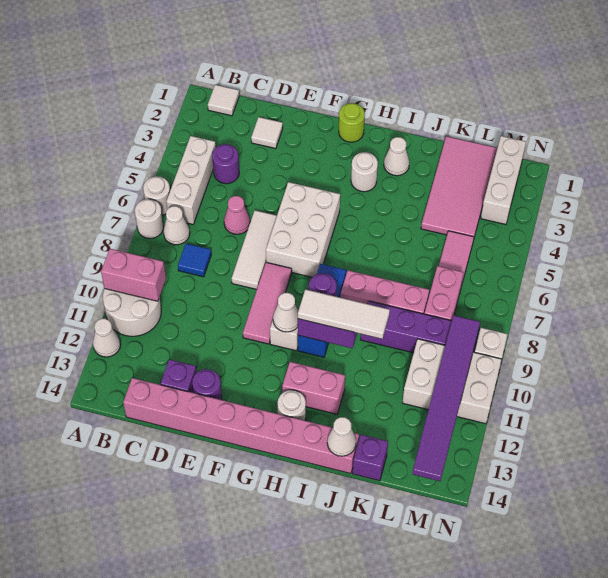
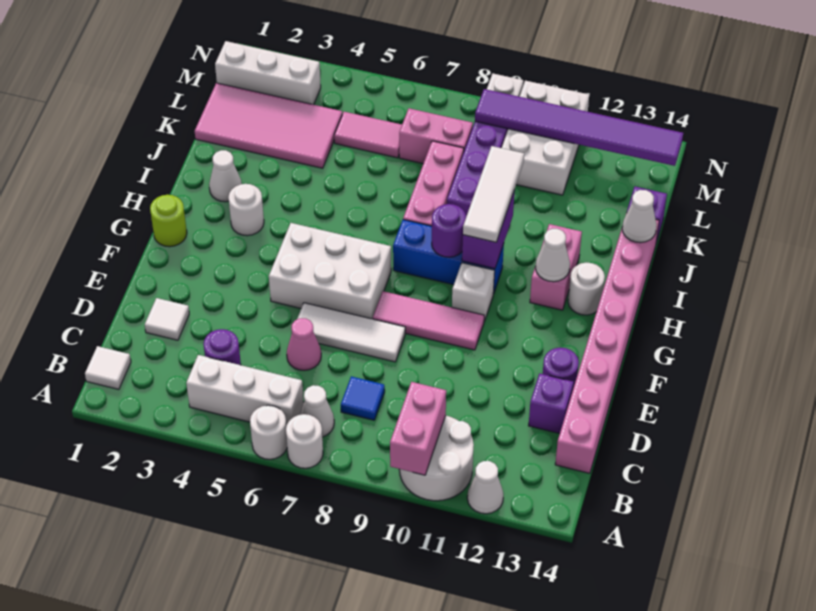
white cone G10 level 2 -> white cone H12 level 2

